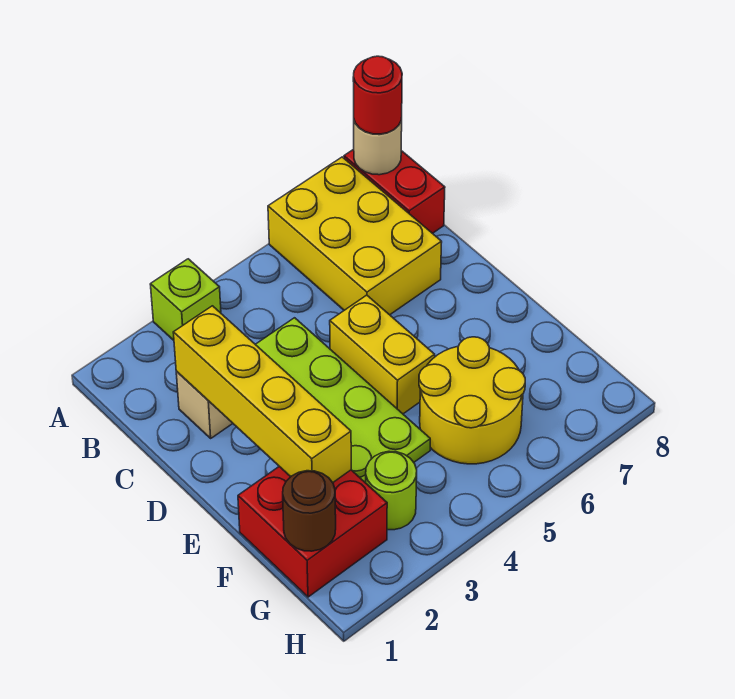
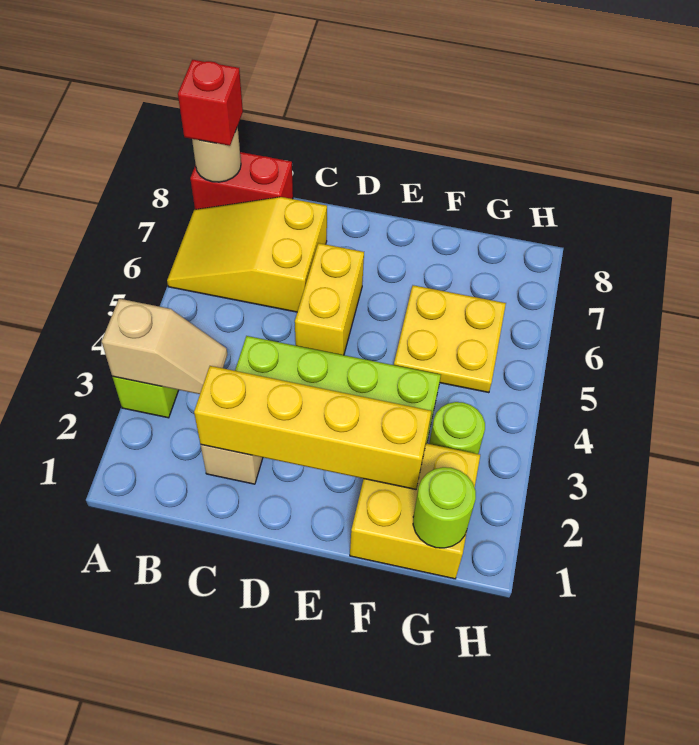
none -> tan slope A3:B3 level 2 top A
yellow brick A6:C7 level 1 -> yellow slope A6:C7 level 1 top C
red round brick A8 level 3 -> red brick A8 level 3
yellow brick D5:E5 level 1 -> yellow brick D5:D6 level 1
red brick F1:G2 level 1 -> yellow brick F1:G2 level 1
yellow round brick F5:G6 level 1 -> yellow plate F5:G6 level 1
brown round brick G1 level 2 -> lime round brick G1 level 2

